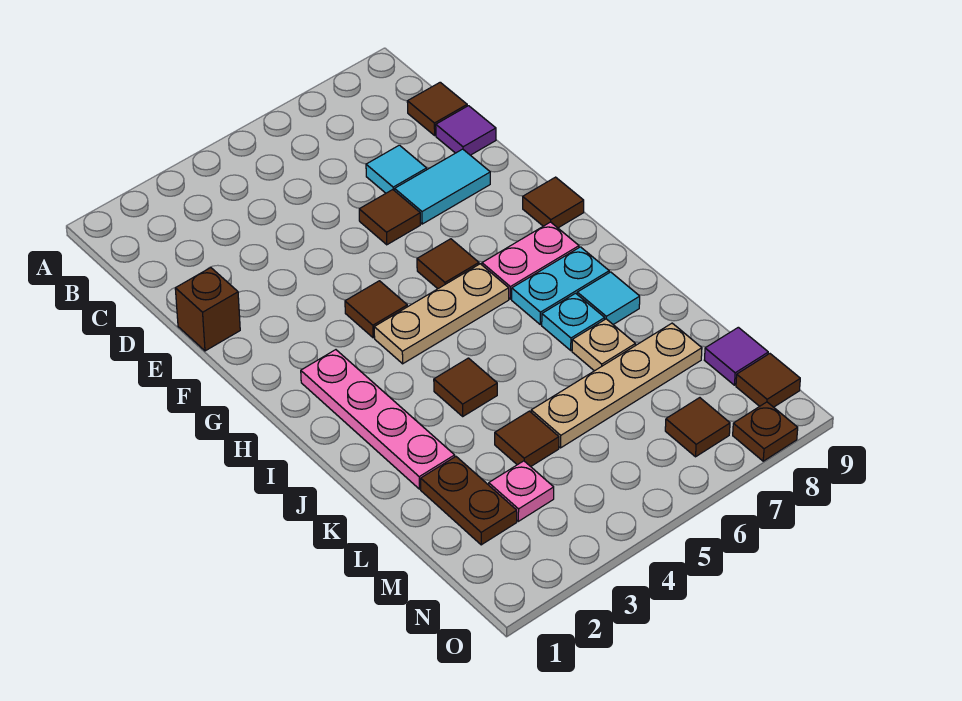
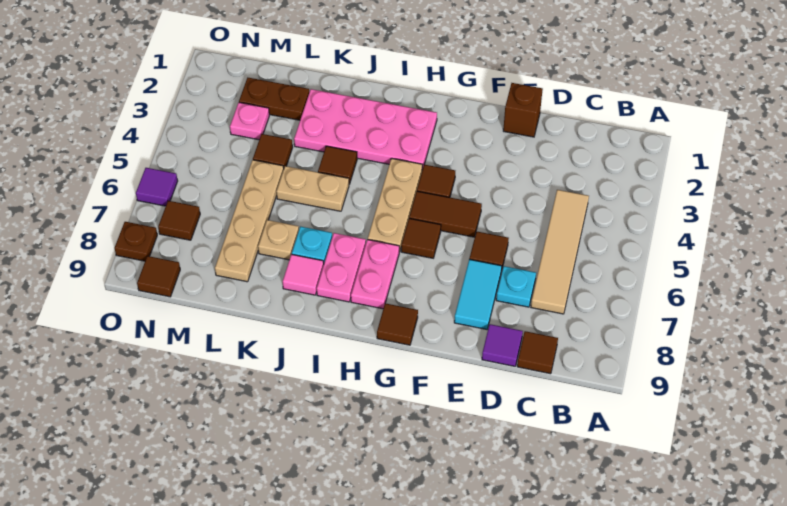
none -> tan tile C4:C7 level 1
cyan tile D7 level 1 -> cyan plate D7 level 1
none -> brown tile F5:G5 level 1
pink plate H2:K2 level 1 -> pink plate H2:K3 level 1
cyan plate I7:I8 level 1 -> pink plate I7:I8 level 1
none -> tan plate J5:K5 level 1
cyan tile J8 level 1 -> pink tile J8 level 1
purple tile M9 level 1 -> purple tile O6 level 1

